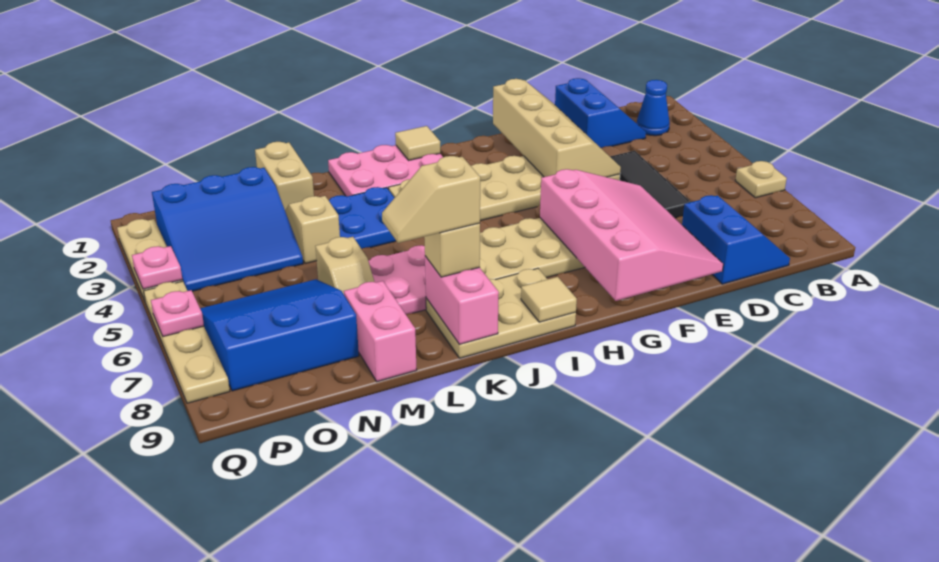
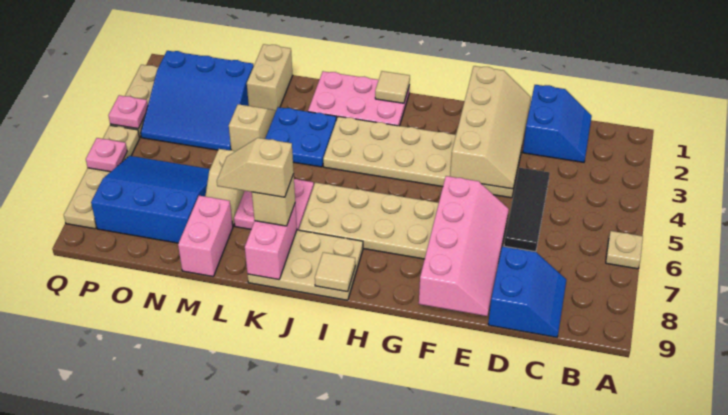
blue cone B2 level 1 -> none
pink slope E6:G9 level 2 top G -> pink slope E6:F9 level 2 top F

